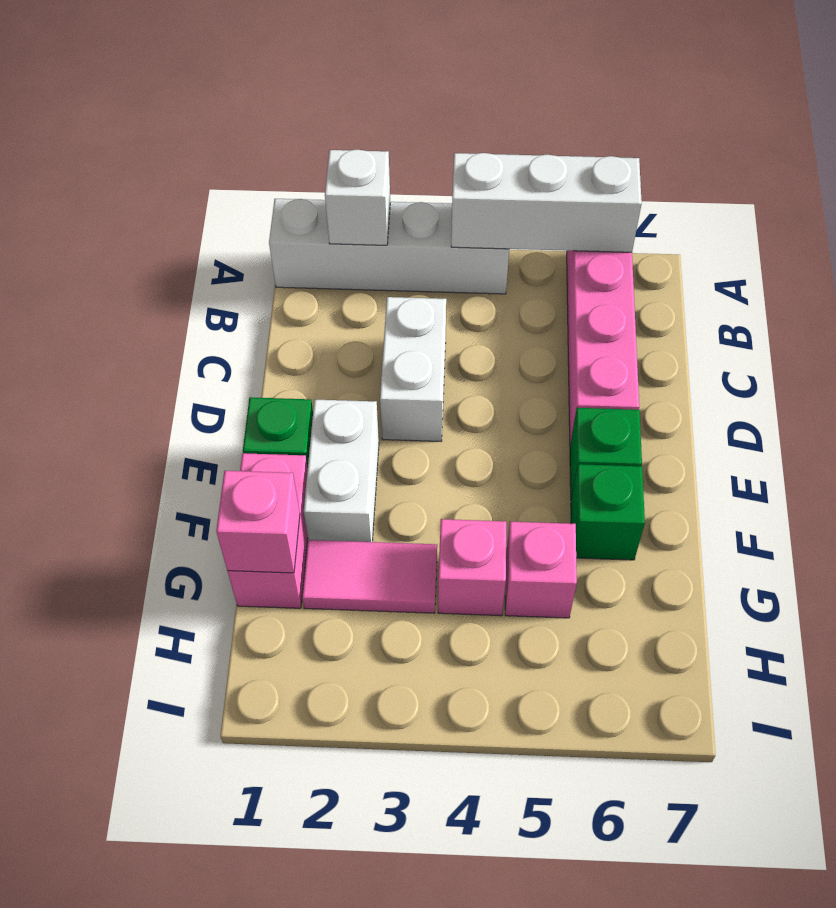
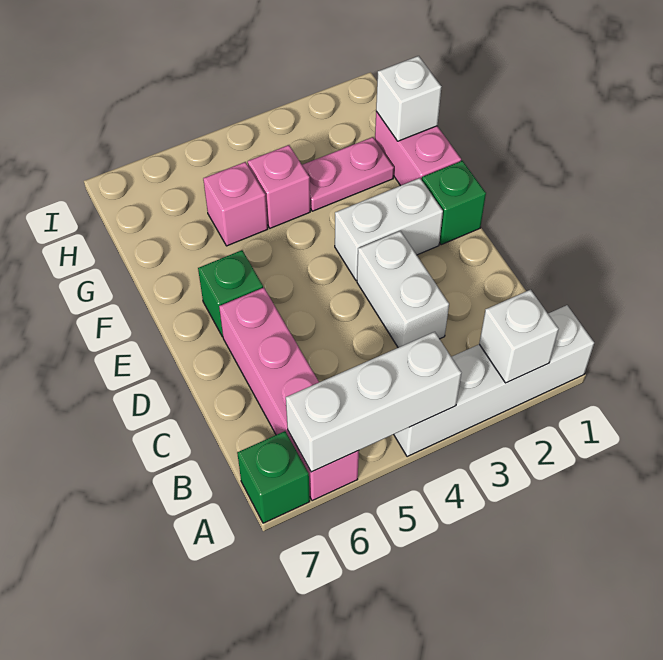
white brick E2:F2 level 1 -> white brick E2:E3 level 1
green brick F6 level 1 -> green brick A7 level 1
pink brick G1 level 2 -> white brick G1 level 2
pink tile G2:G3 level 1 -> pink plate G2:G3 level 1

